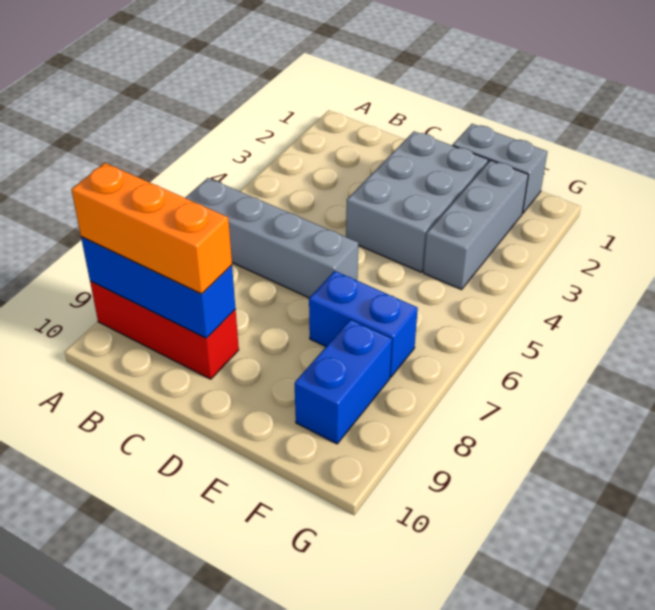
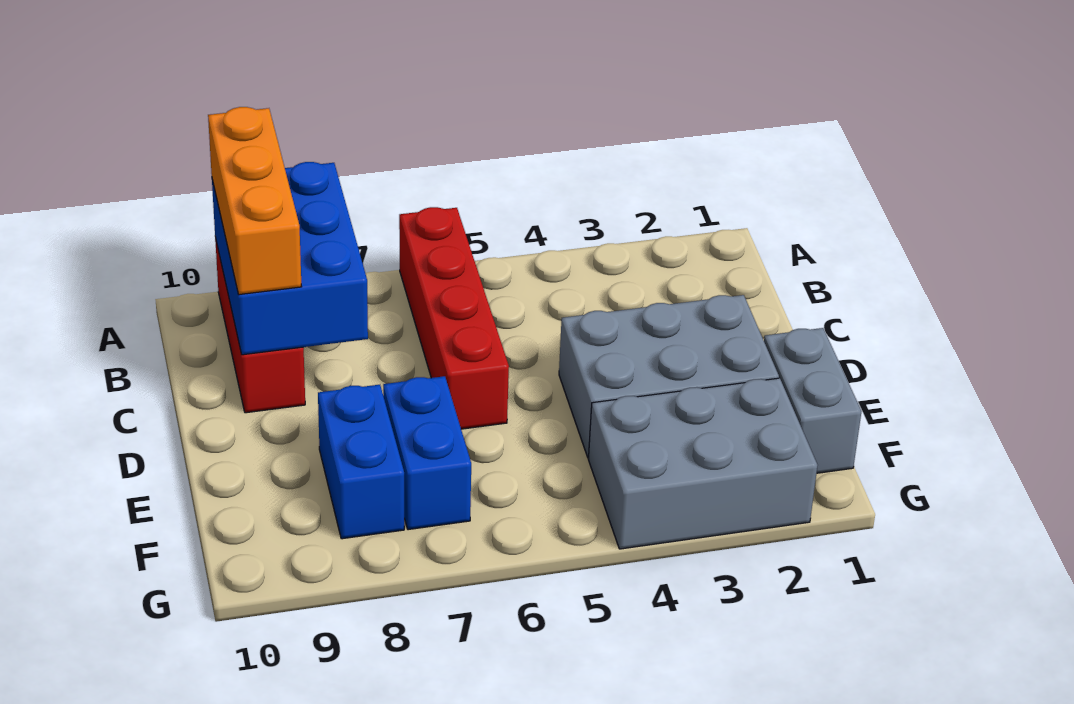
grey brick A6:D6 level 1 -> red brick A6:D6 level 1
blue brick A9:C9 level 2 -> blue brick A8:C9 level 2
grey brick F2:F4 level 1 -> grey brick F2:G4 level 1
blue brick F8:F9 level 1 -> blue brick E8:F8 level 1

